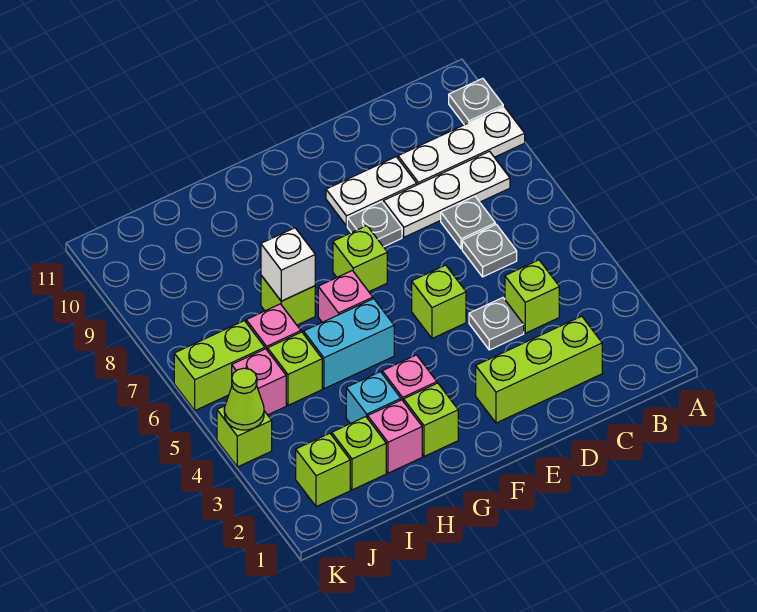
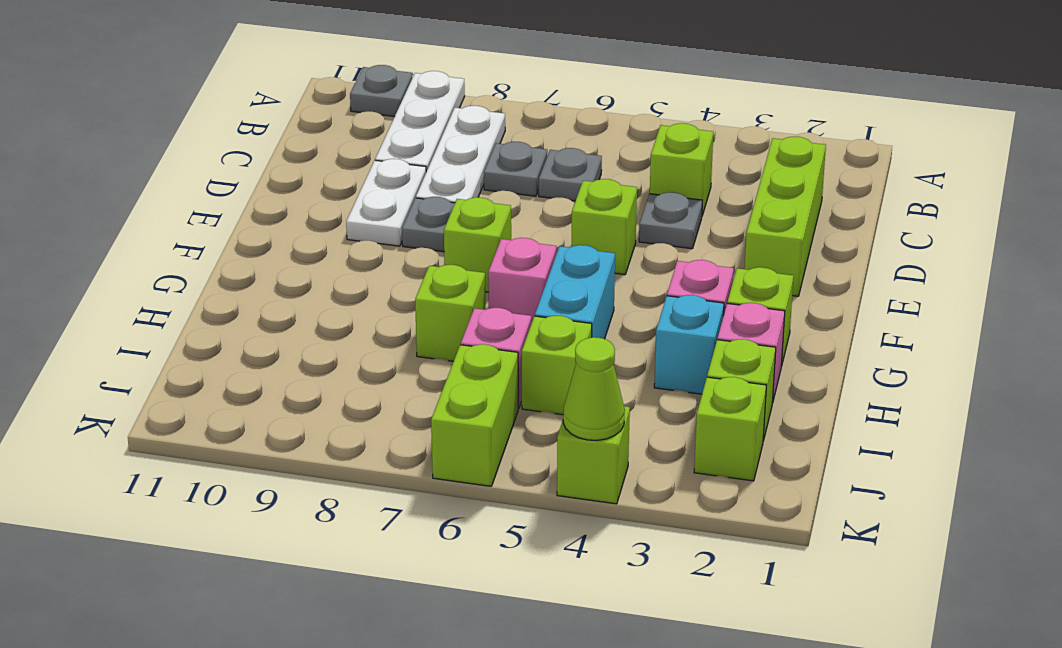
white brick H7 level 2 -> none
pink brick J5 level 1 -> none

